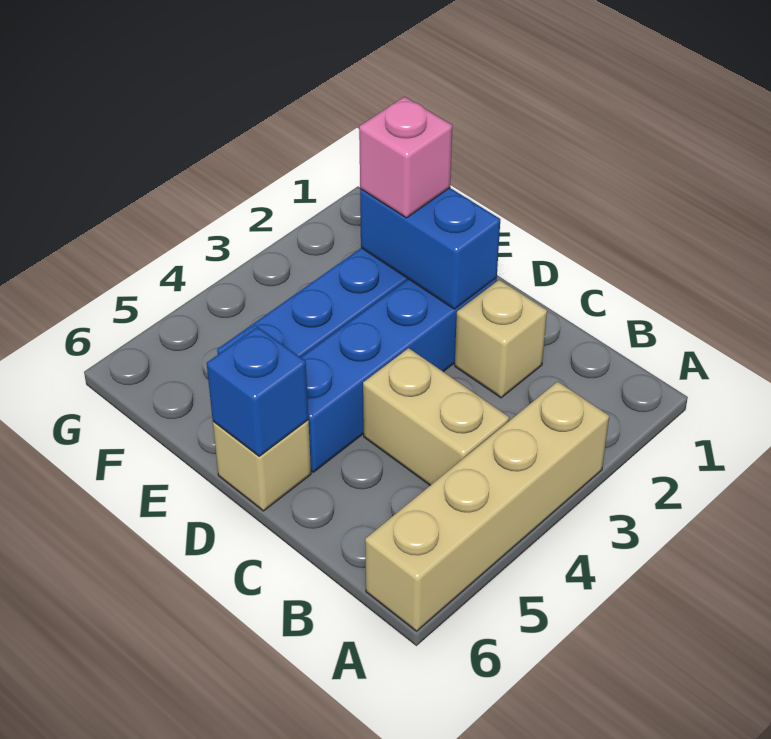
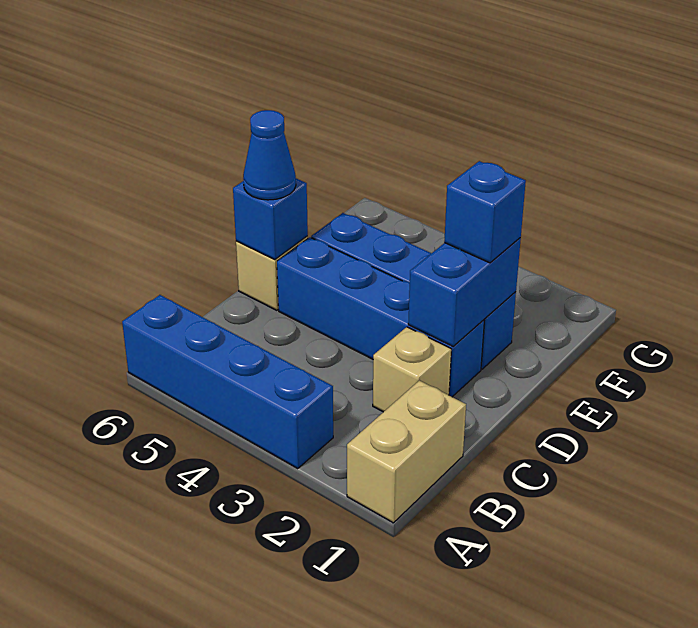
tan brick A3:A6 level 1 -> blue brick A3:A6 level 1
tan brick B4:C4 level 1 -> tan brick A1:B1 level 1
none -> blue cone D6 level 3
pink brick E2 level 3 -> blue brick E2 level 3

